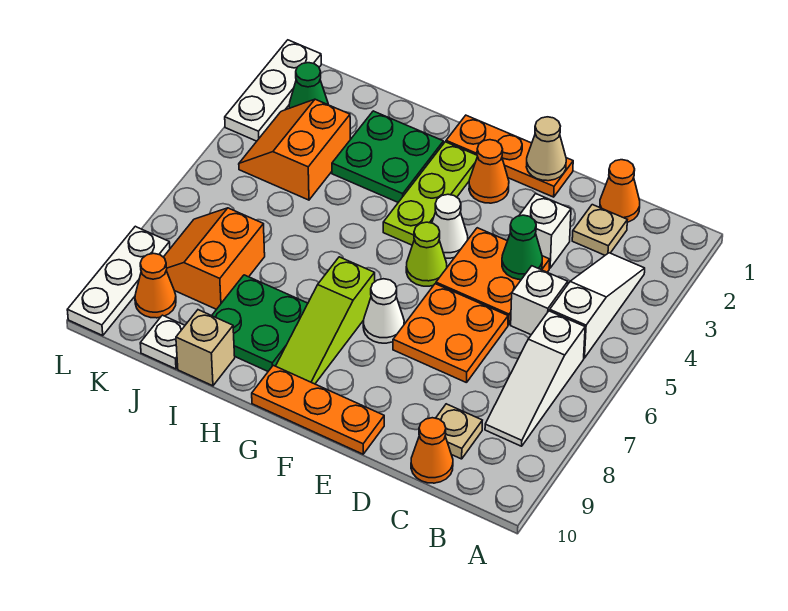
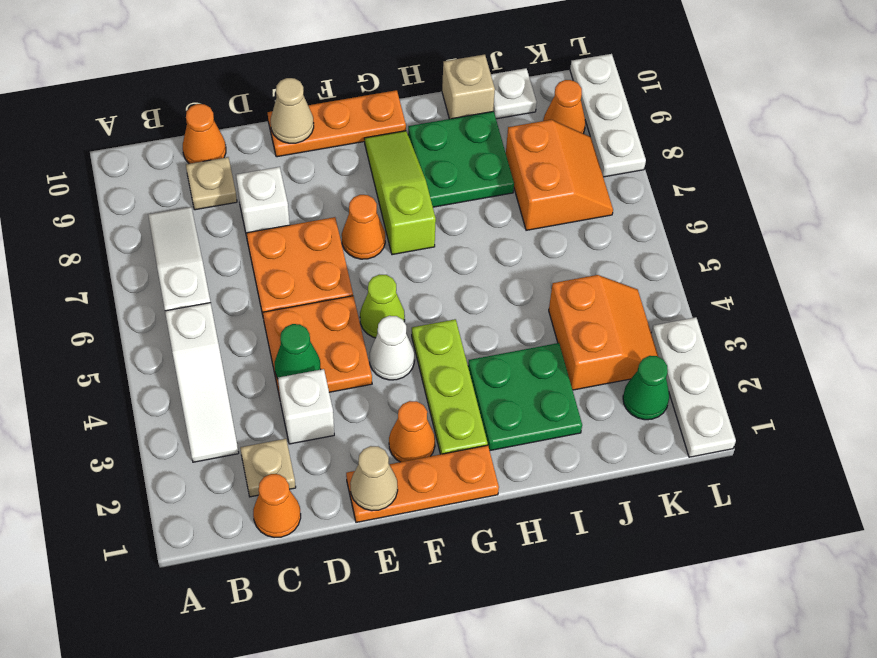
white brick C5 level 1 -> white brick D8 level 1
none -> tan cone E10 level 2
white cone F7 level 1 -> orange cone F7 level 1

